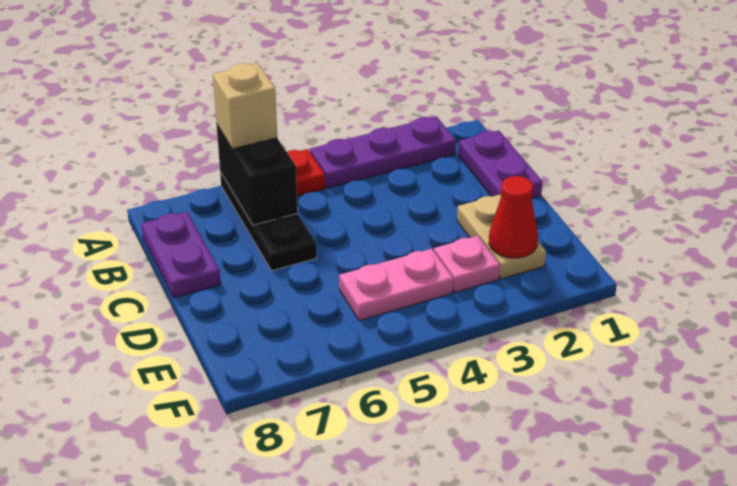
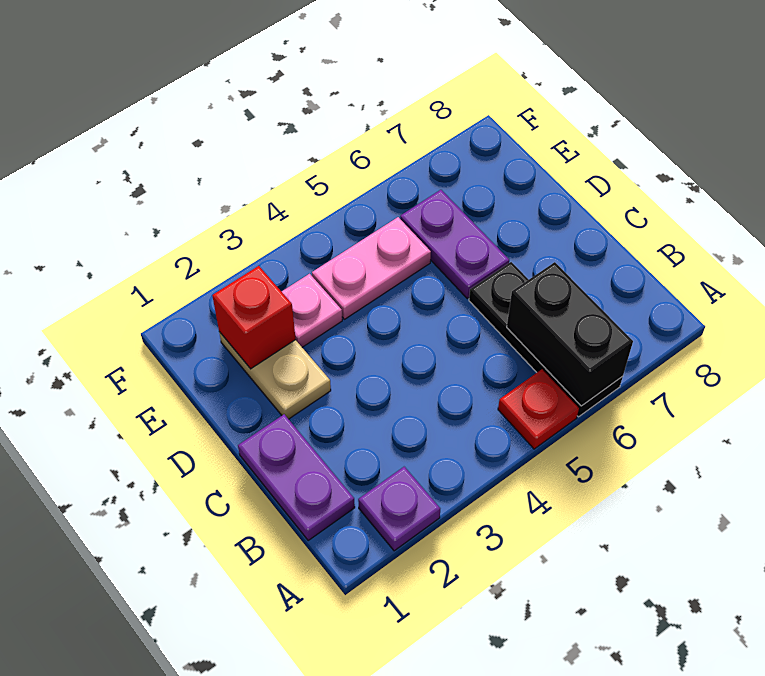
purple plate A2:A4 level 1 -> purple plate A2 level 1
tan brick A6 level 3 -> none
purple plate B8:C8 level 1 -> purple plate D6:E6 level 1
red cone E2 level 2 -> red brick E2 level 2

